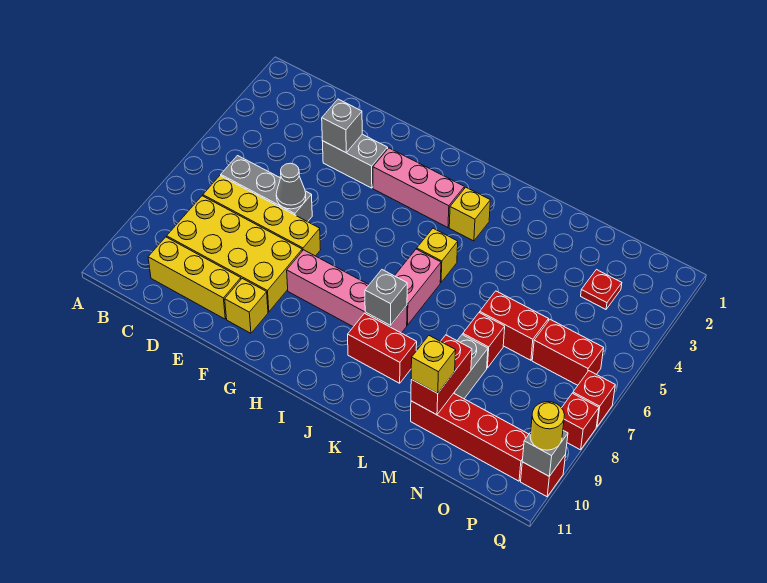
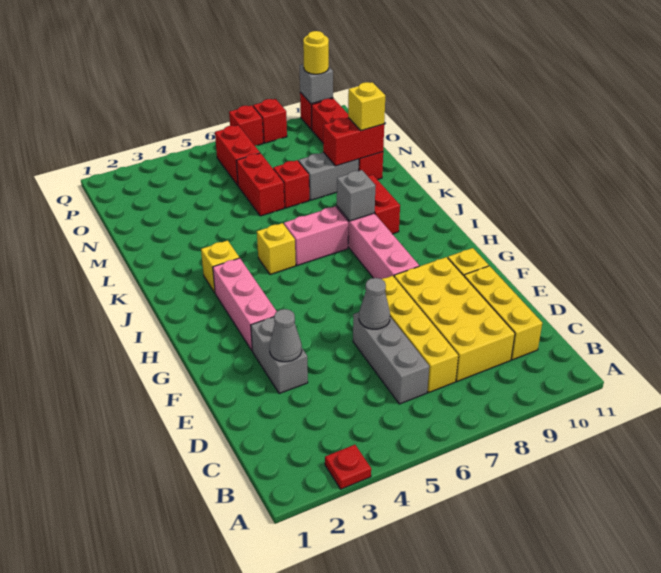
grey brick E3 level 2 -> grey cone E3 level 2
red plate O3 level 1 -> red plate A3 level 1

